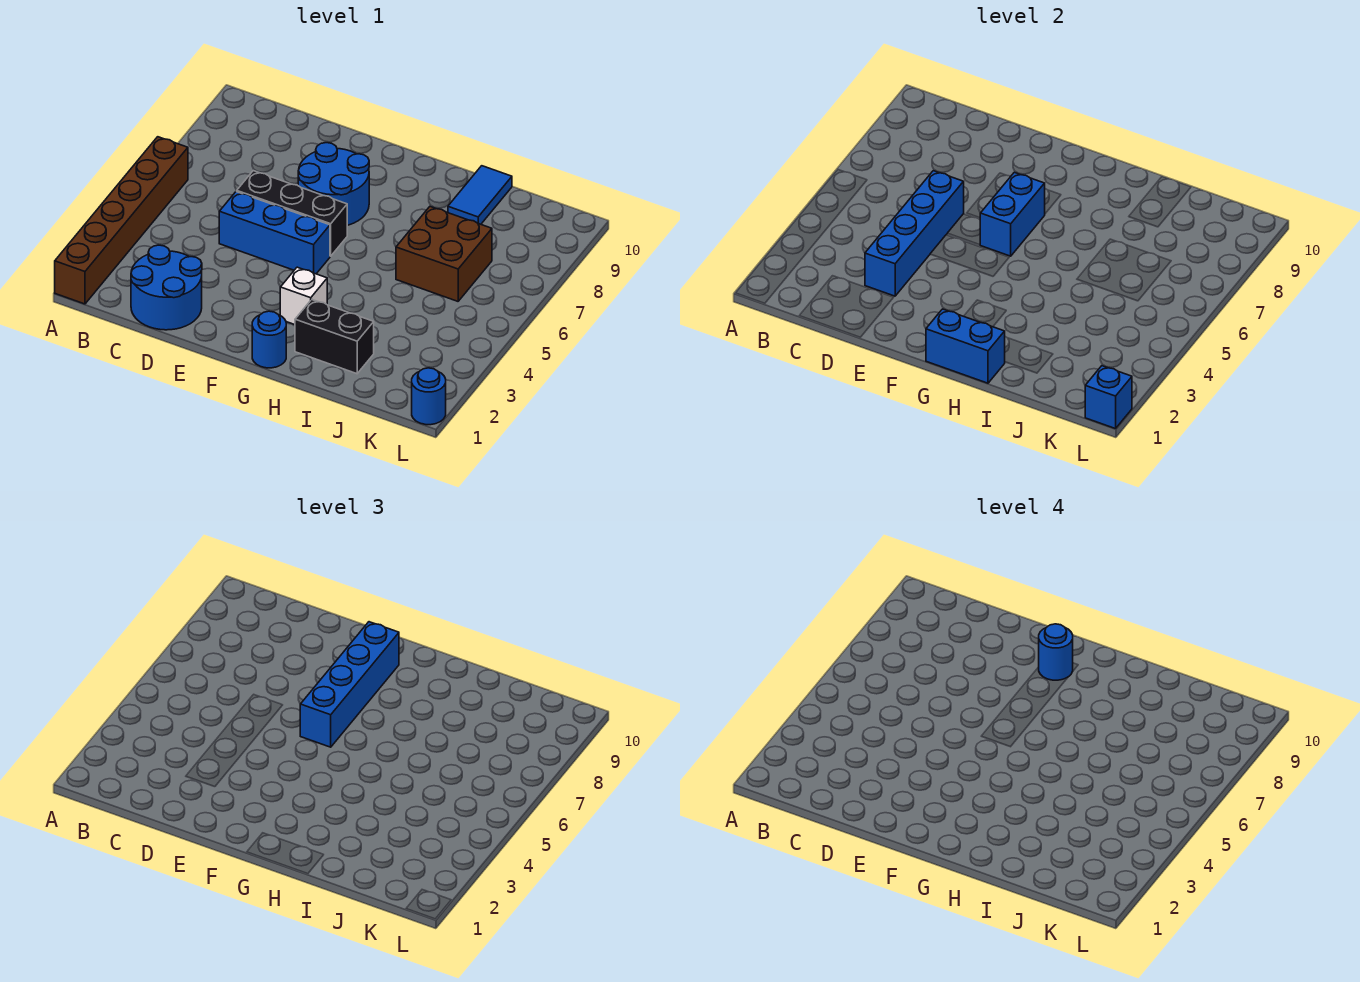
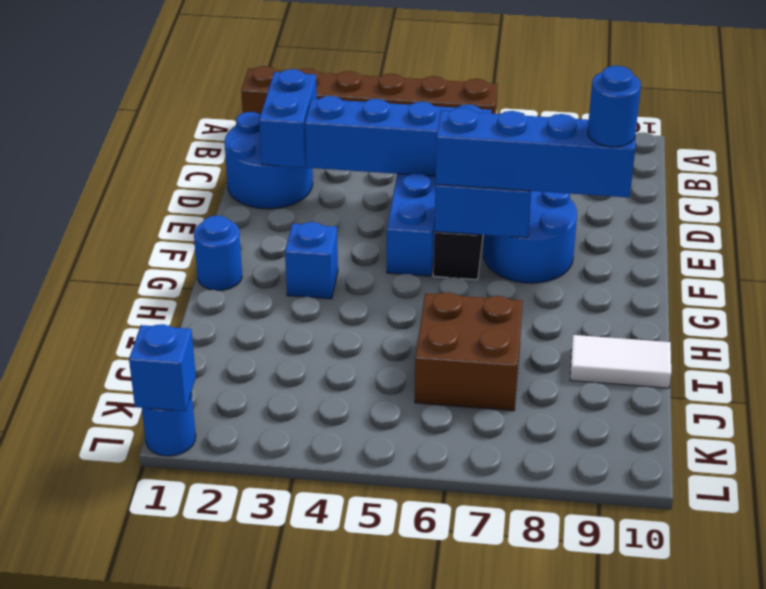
blue brick G1:H1 level 2 -> blue brick C2:D2 level 2
white brick G3 level 1 -> blue brick G3 level 1
black brick H2:I2 level 1 -> none
blue tile I9:I10 level 1 -> white tile I9:I10 level 1

